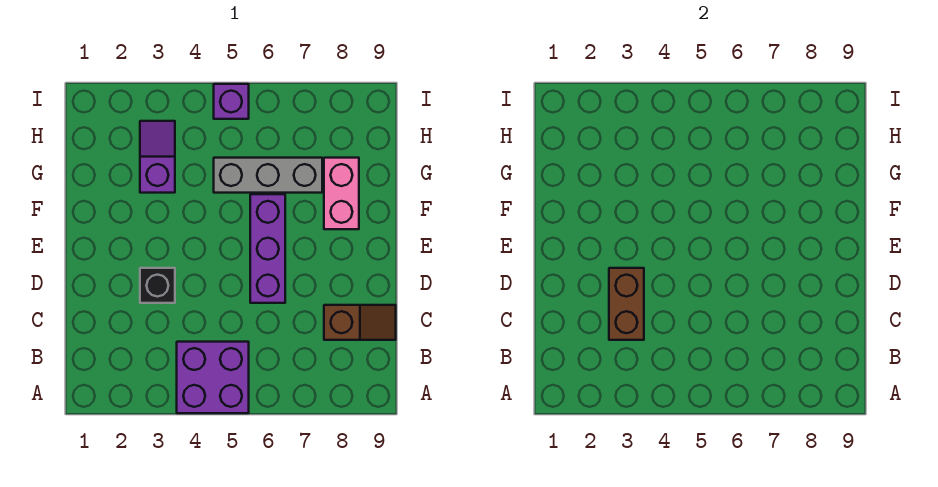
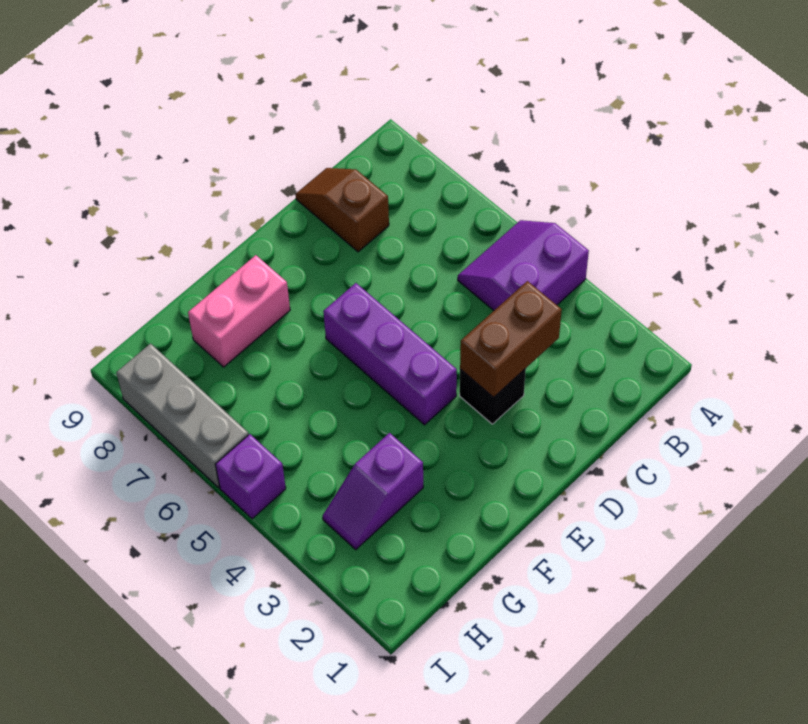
purple brick A4:B5 level 1 -> purple slope A4:B5 level 1 top 4
purple brick D6:F6 level 1 -> purple brick E4:E6 level 1
grey brick G5:G7 level 1 -> grey brick I6:I8 level 1

